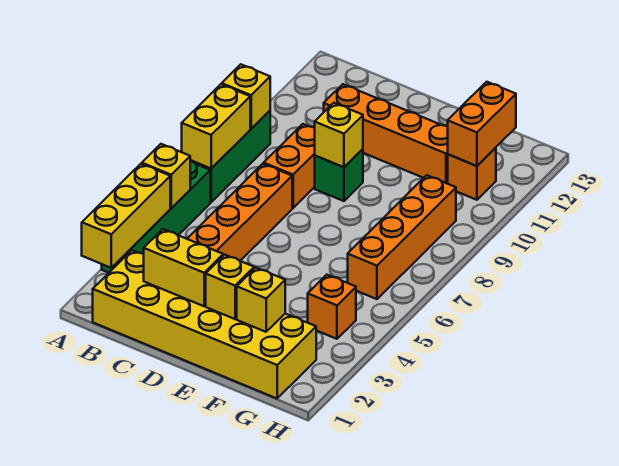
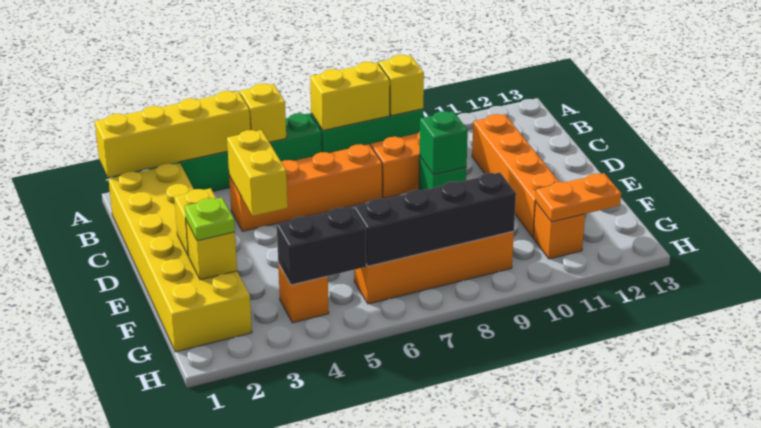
yellow brick A2:A4 level 2 -> yellow brick A1:A4 level 2
yellow brick C2:D2 level 2 -> yellow brick C4:D4 level 2
yellow brick D9 level 2 -> green brick D9 level 2
none -> lime plate F2 level 3
none -> black brick G4:G5 level 2
none -> black brick G6:G9 level 2
orange brick G11:G12 level 2 -> orange plate G11:G12 level 2

